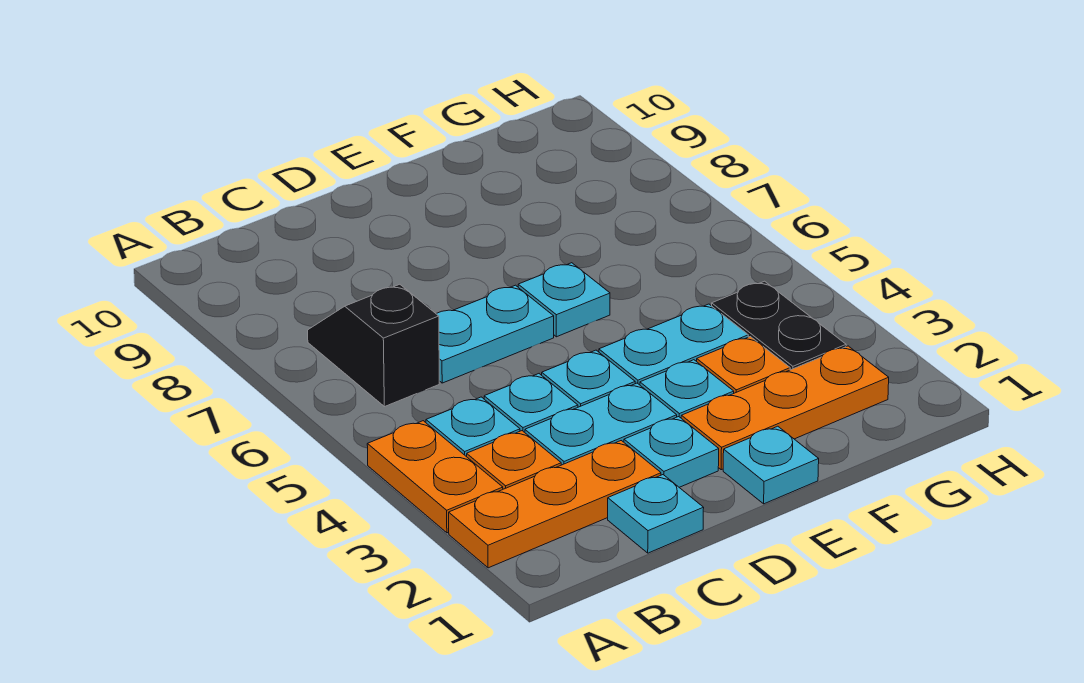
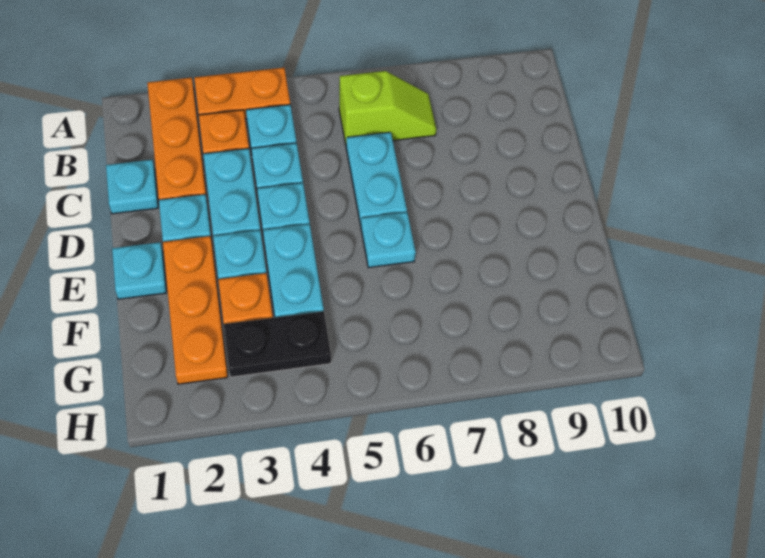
black slope B6:B7 level 1 top 6 -> lime slope B6:B7 level 1 top 6

